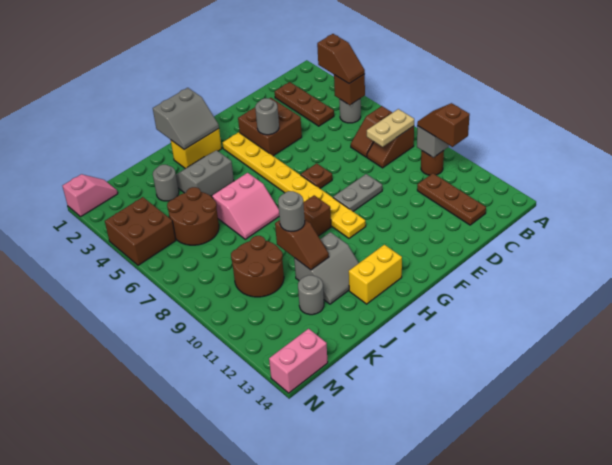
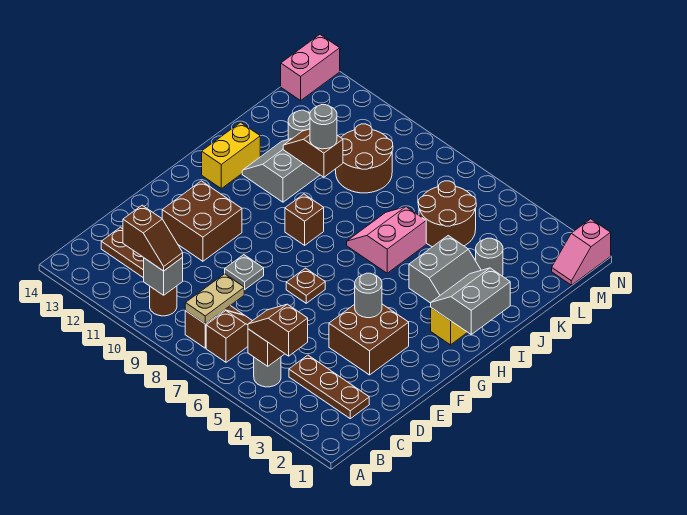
grey plate E9:F9 level 1 -> grey plate E9 level 1
yellow plate G3:G10 level 1 -> none
brown brick M4:N5 level 1 -> brown brick E11:F12 level 1

